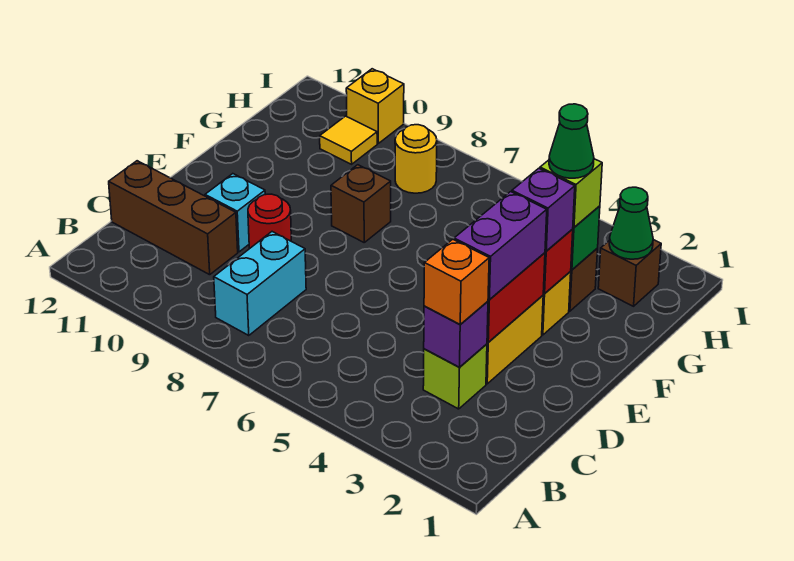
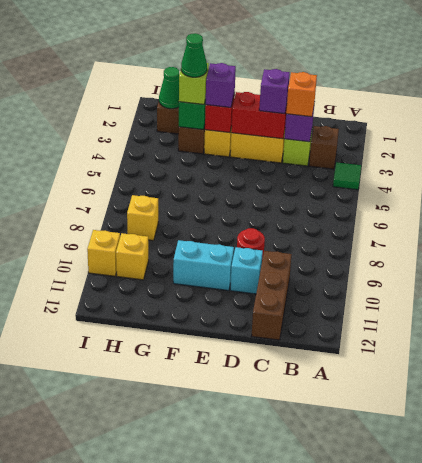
none -> green tile A4 level 1
cyan brick B8:C8 level 1 -> cyan brick E10:F10 level 1
purple brick D3:E3 level 3 -> purple brick D3 level 3
brown brick F8 level 1 -> brown brick B3 level 1
yellow round brick H8 level 1 -> yellow brick H8 level 1
yellow tile H10 level 1 -> yellow brick H10 level 1

